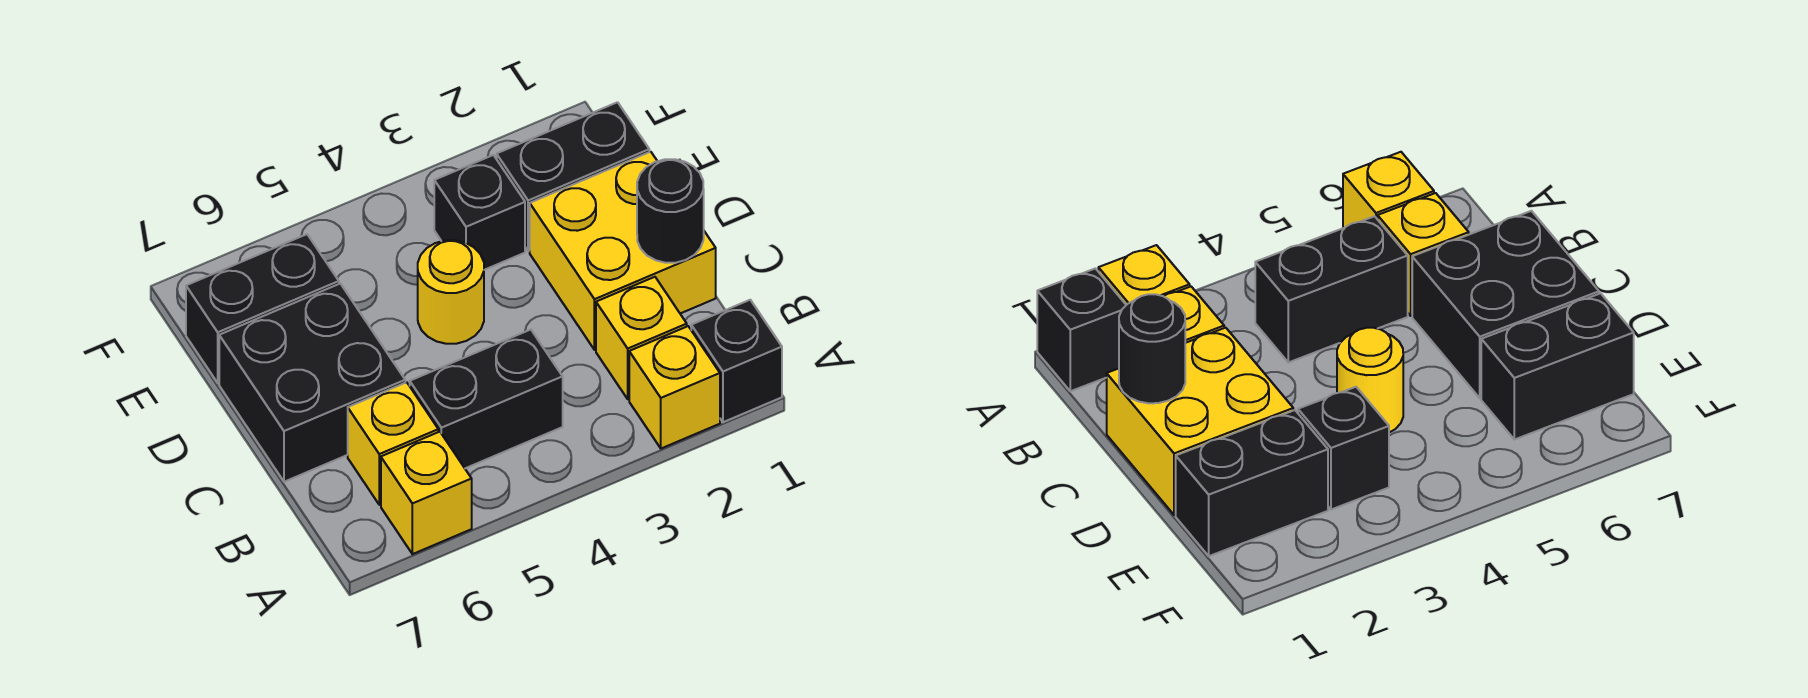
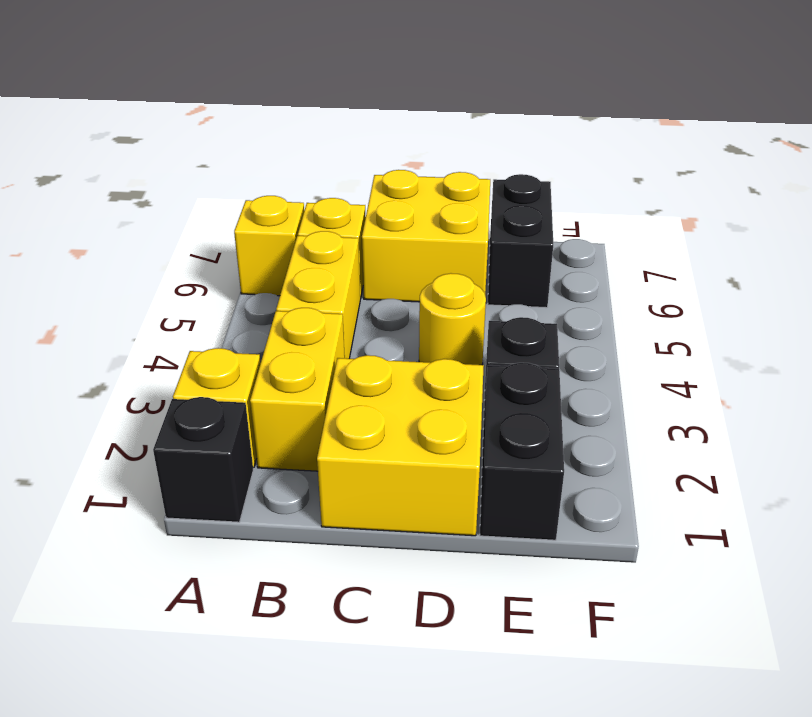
yellow brick B2 level 1 -> yellow brick B2:B3 level 1
black brick B4:B5 level 1 -> yellow brick B4:B5 level 1
black round brick C1 level 2 -> none
black brick C6:D7 level 1 -> yellow brick C6:D7 level 1

